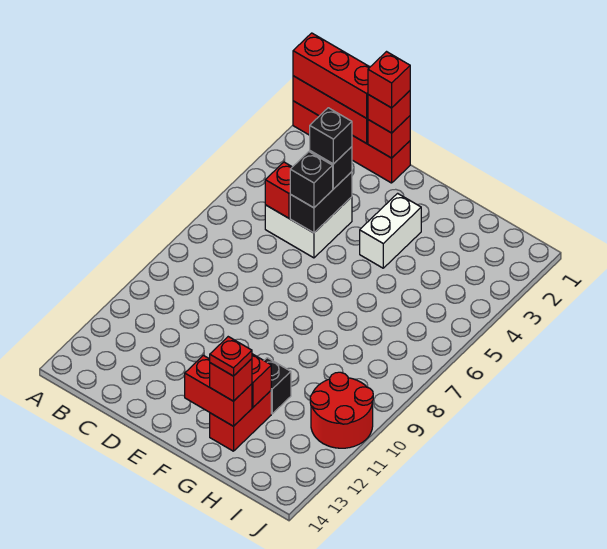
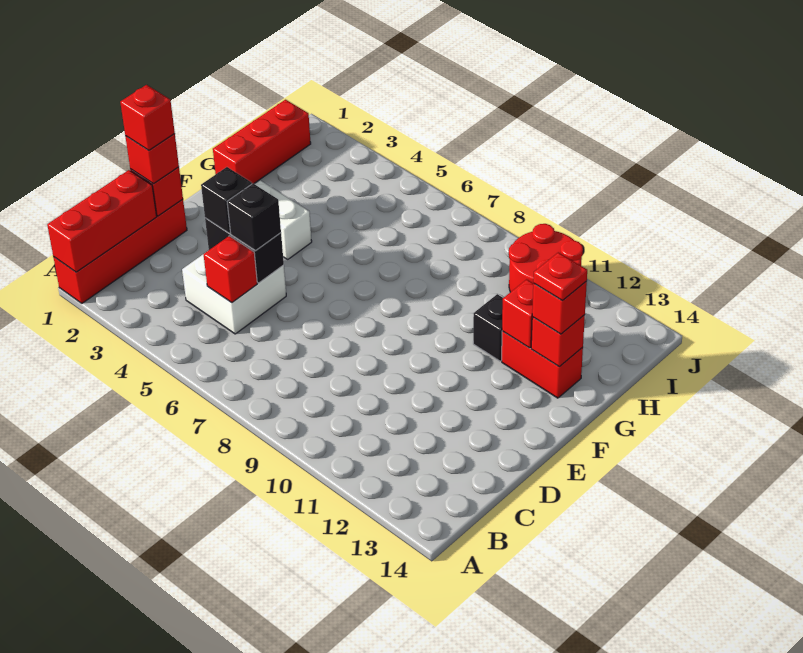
red brick A1:C1 level 3 -> red brick G1:I1 level 1
black brick D4 level 4 -> none
red brick F13:G13 level 2 -> red brick G13 level 2

